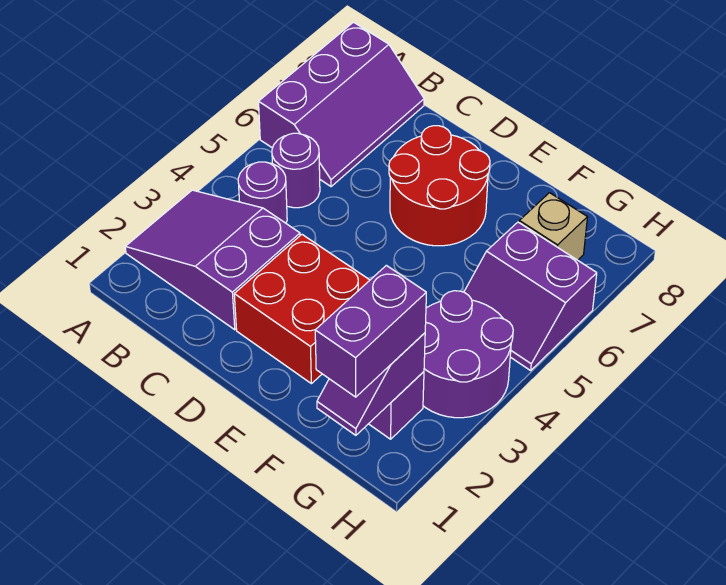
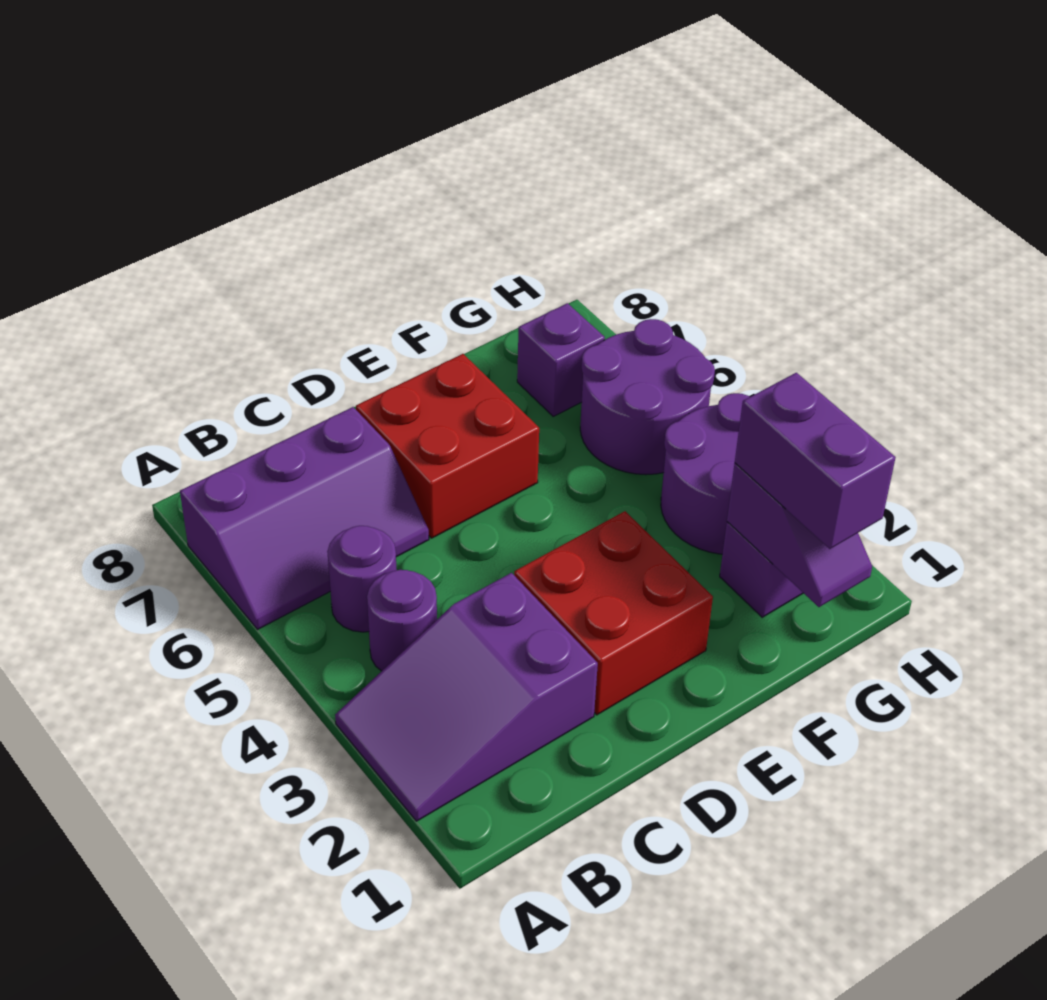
purple slope A6:B8 level 1 top A -> purple slope A6:C7 level 1 top 7
red round brick D6:E7 level 1 -> red brick D6:E7 level 1
purple slope G5:H6 level 1 top 6 -> purple round brick G5:H6 level 1
tan brick G7 level 1 -> purple brick G7 level 1

